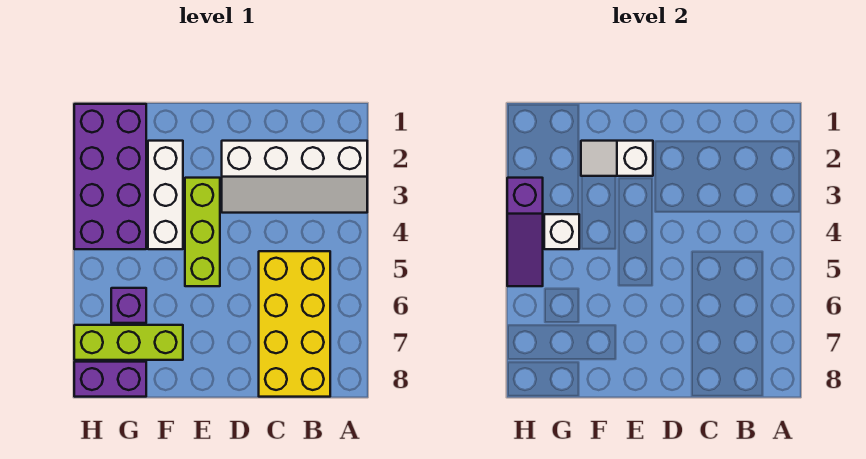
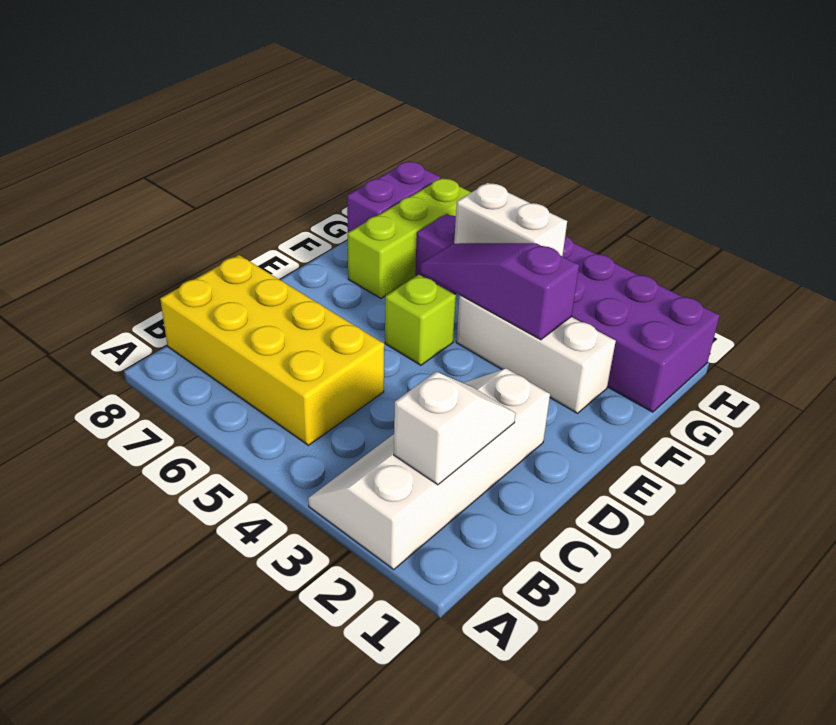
white slope E2:F2 level 2 top E -> white slope B2:C2 level 2 top B
lime brick E3:E5 level 1 -> lime brick E5 level 1
white brick G4 level 2 -> white brick G4:G5 level 2
purple slope H3:H5 level 2 top 3 -> purple slope F3:F5 level 2 top 3

